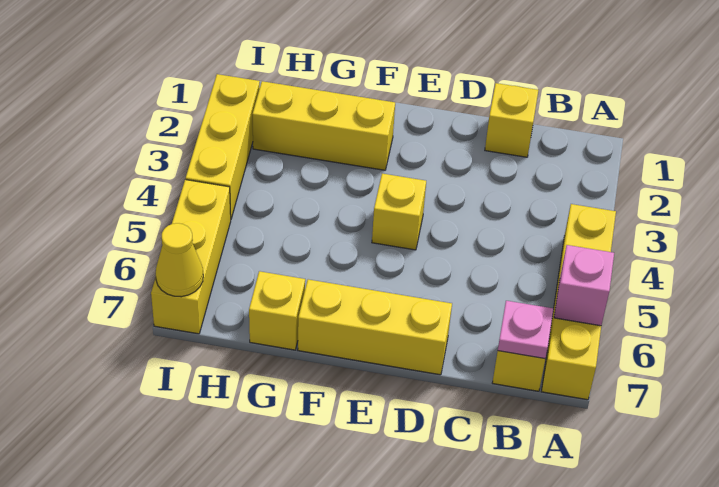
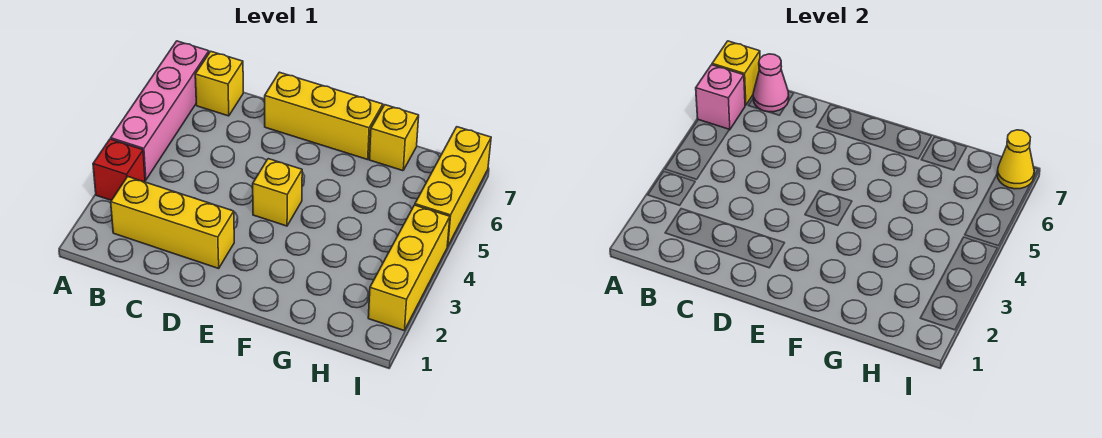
none -> red brick A3 level 1
yellow brick A4:A7 level 1 -> pink brick A4:A7 level 1
pink plate B7 level 2 -> pink cone B7 level 2
yellow brick C1 level 1 -> yellow brick A7 level 2
yellow brick F2:H2 level 1 -> yellow brick B2:D2 level 1

